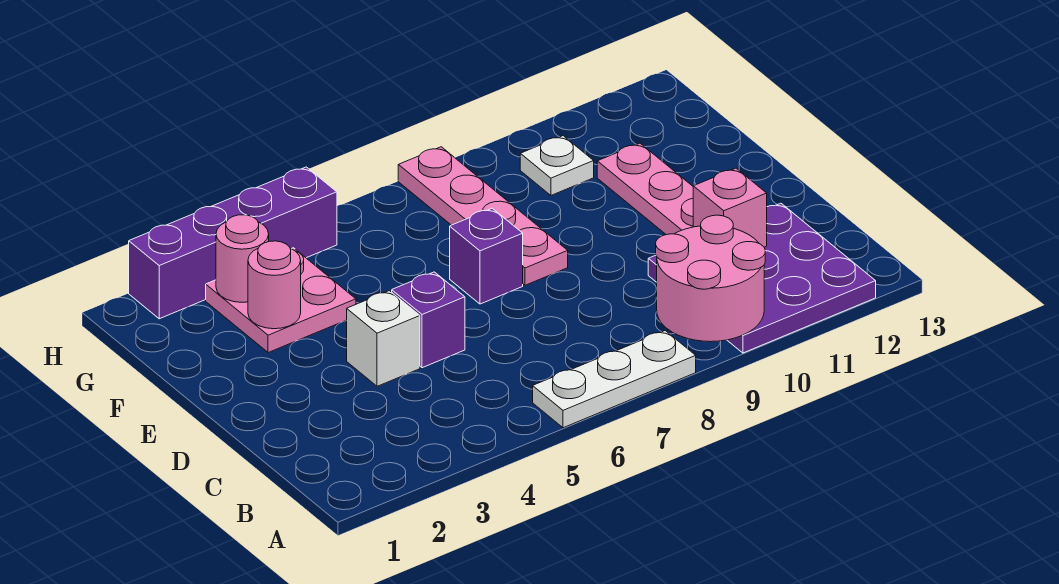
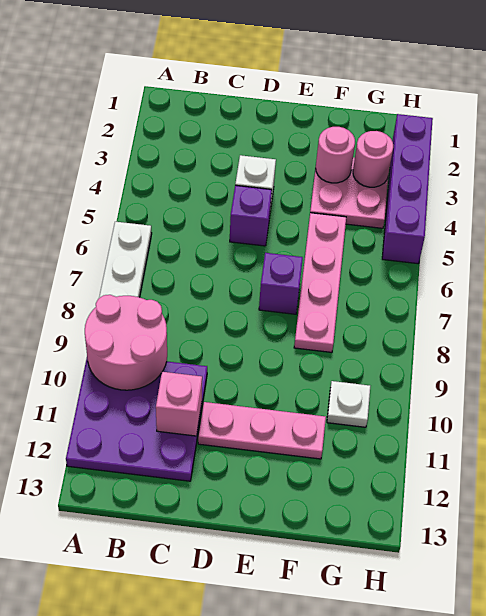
pink plate E8:H8 level 1 -> pink plate F5:F8 level 1

